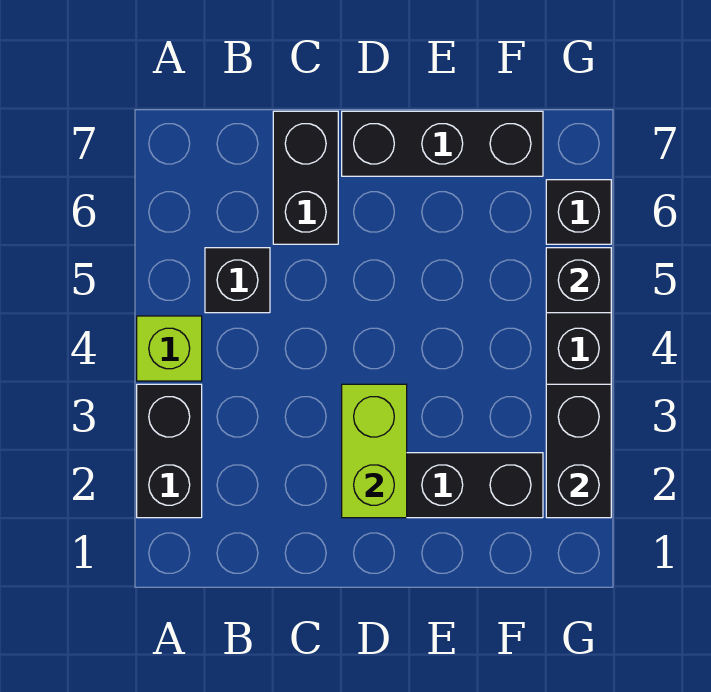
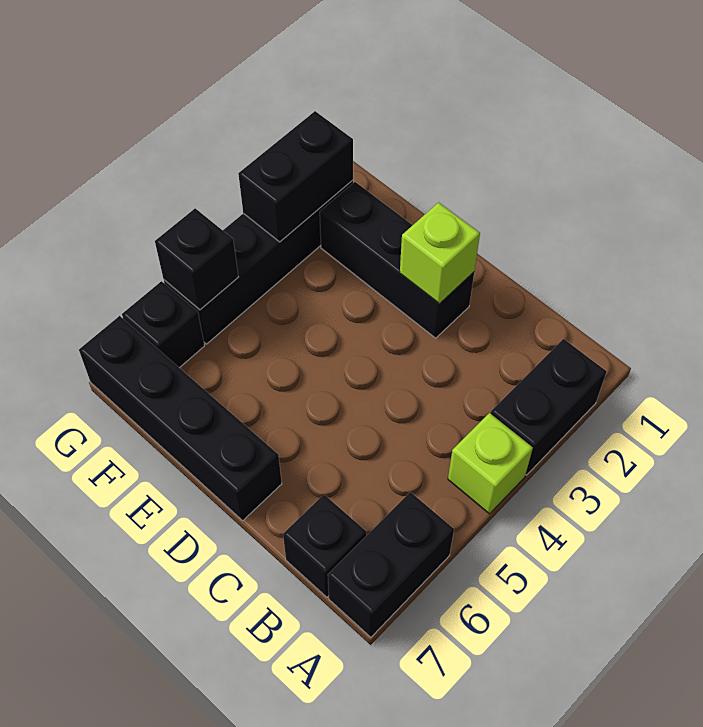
black brick B5 level 1 -> black brick B7 level 1
black brick C6:C7 level 1 -> black brick A6:A7 level 1
lime brick D2:D3 level 2 -> lime brick D2 level 2
black brick D7:F7 level 1 -> black brick D7:G7 level 1

